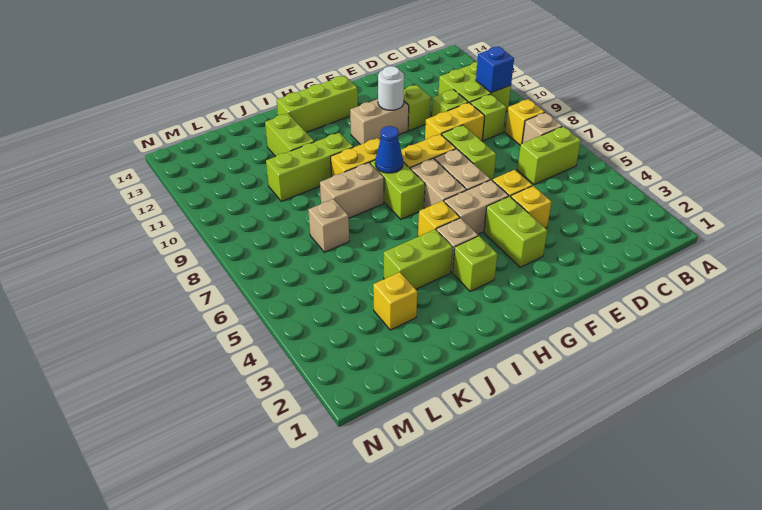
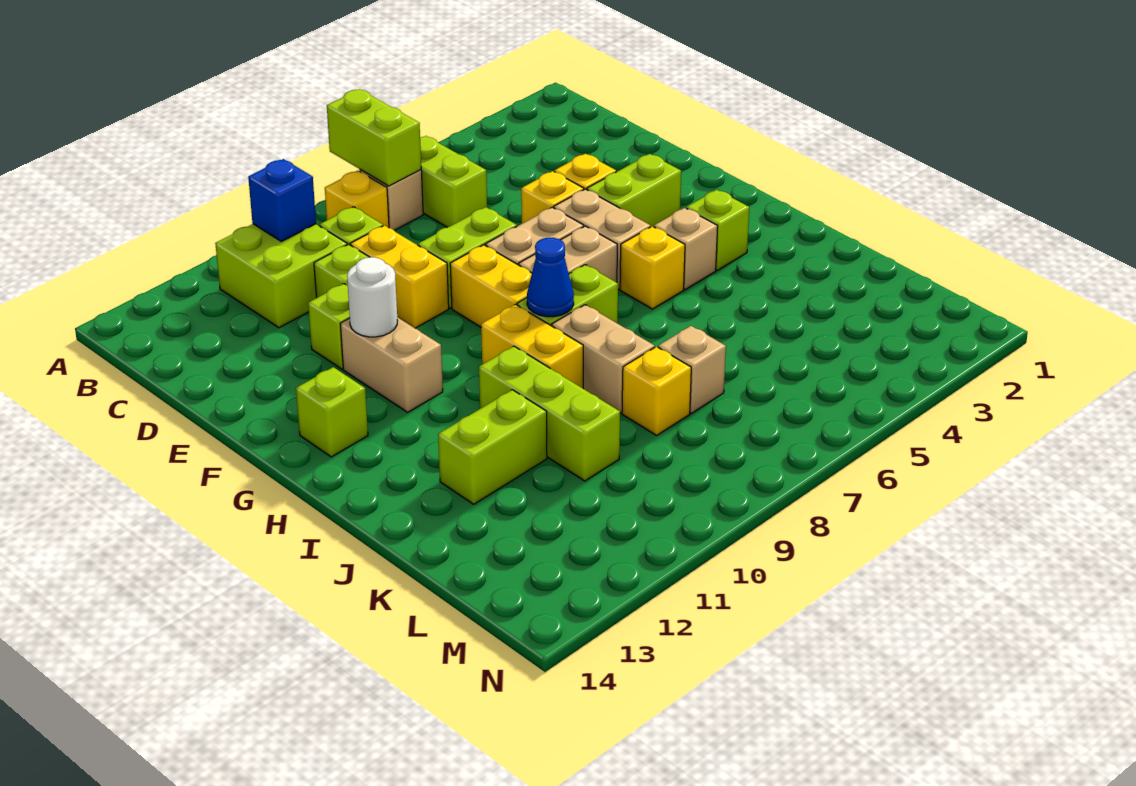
lime brick G13:I13 level 1 -> lime brick G13 level 1
lime brick I4:J4 level 1 -> lime brick A7:B7 level 2
yellow brick K3 level 1 -> yellow brick K8 level 1

